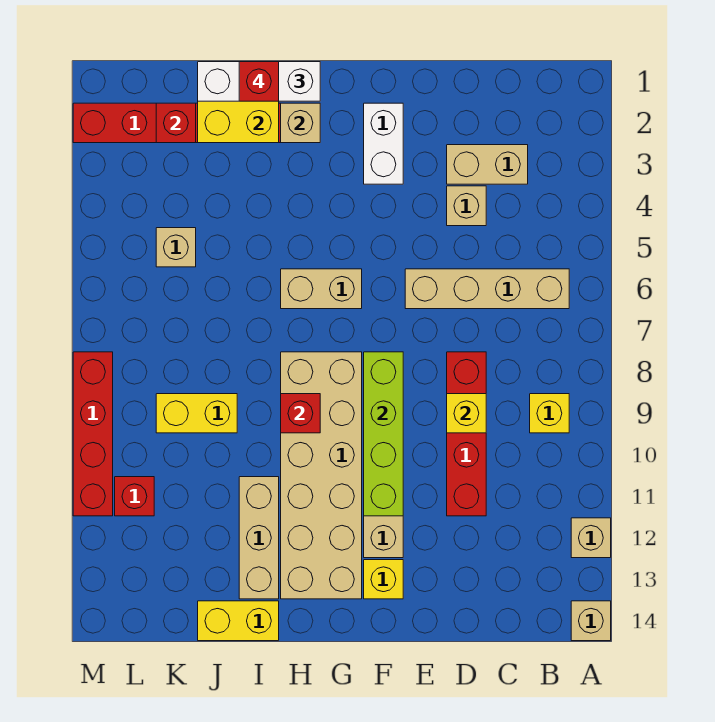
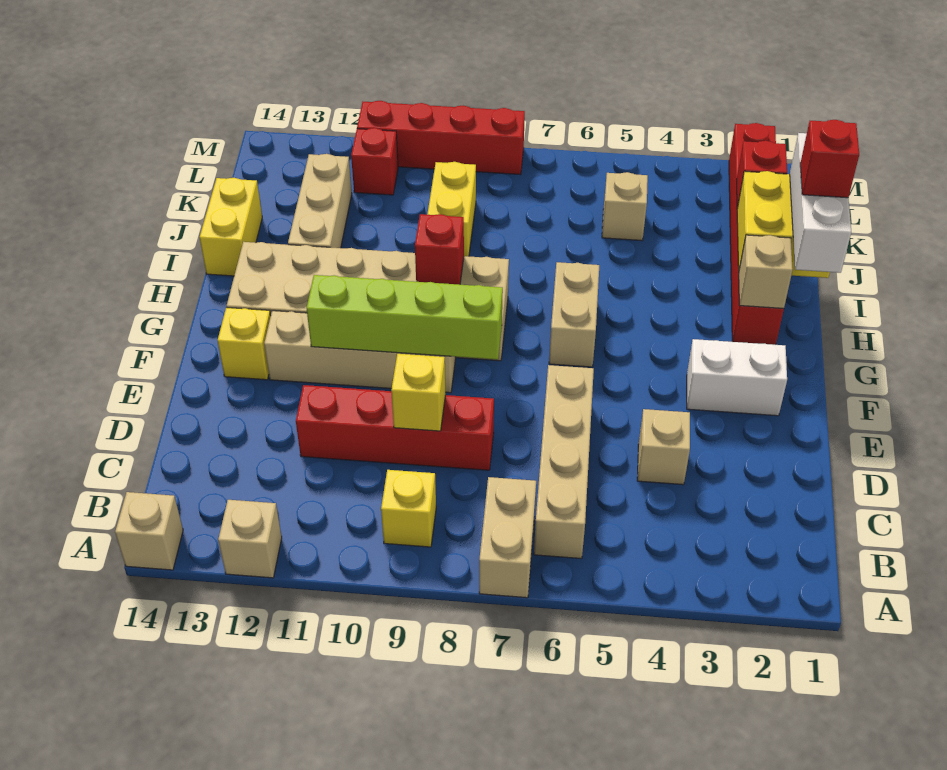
tan brick C3:D3 level 1 -> tan brick A7:B7 level 1
tan brick I11:I13 level 1 -> tan brick I12:K12 level 1

